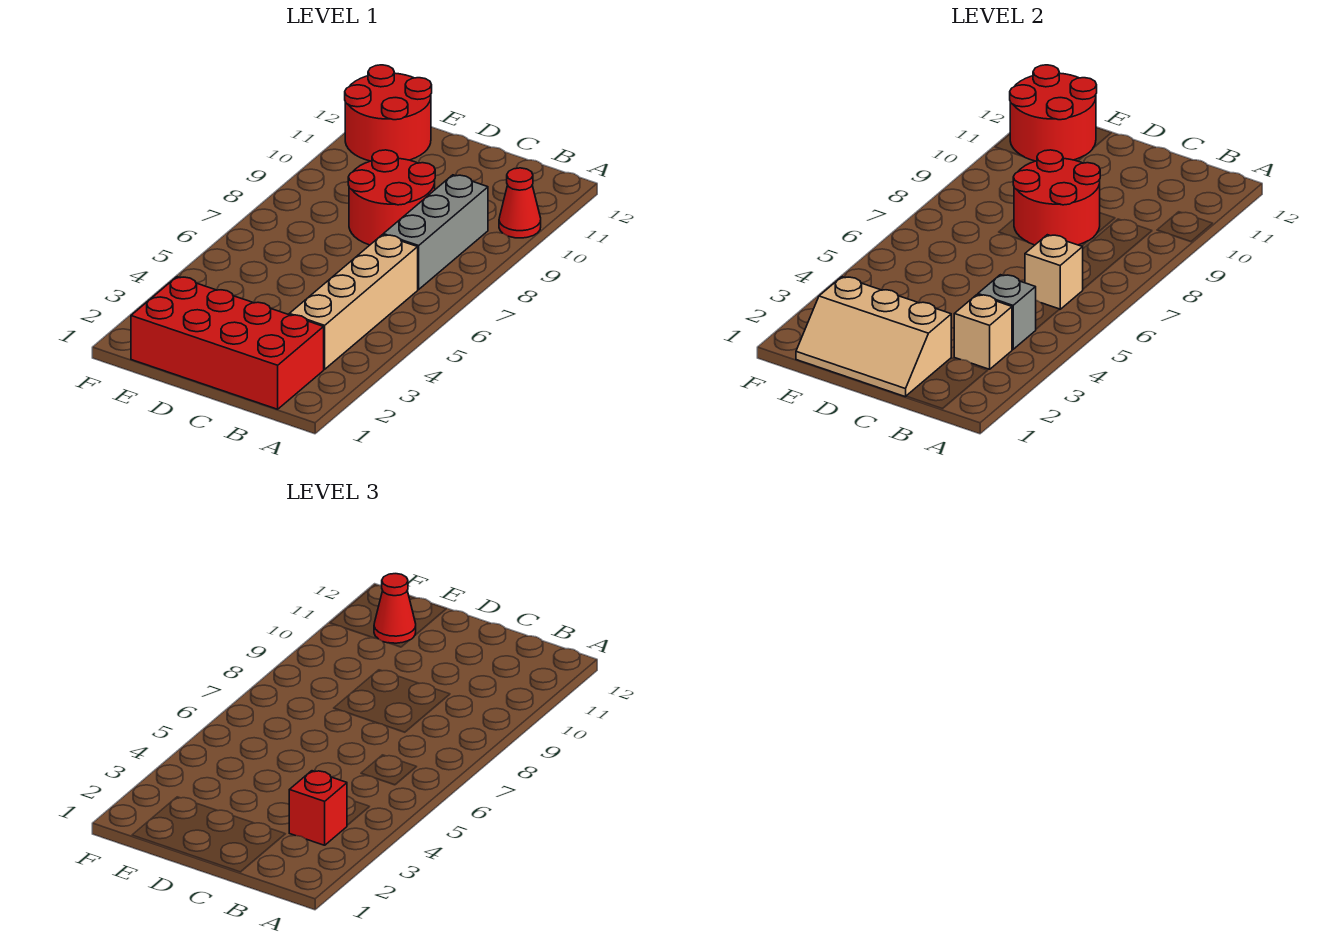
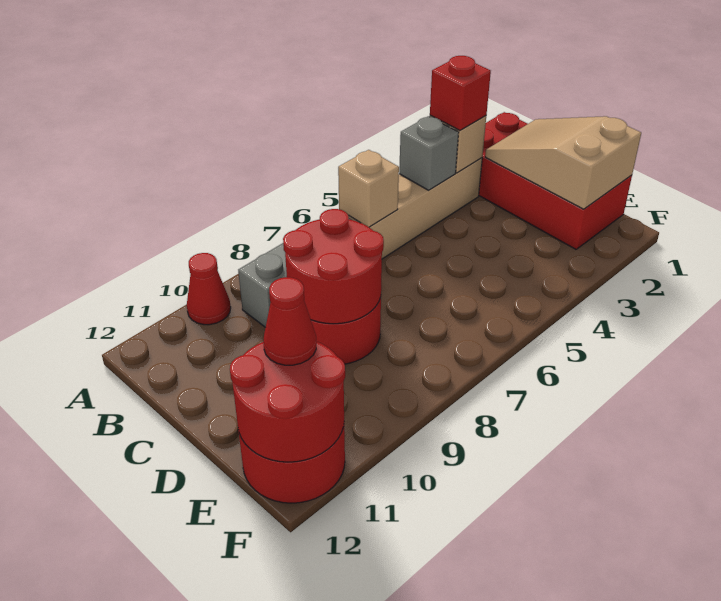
tan slope C1:E2 level 2 top 2 -> tan slope C1:E2 level 2 top E

